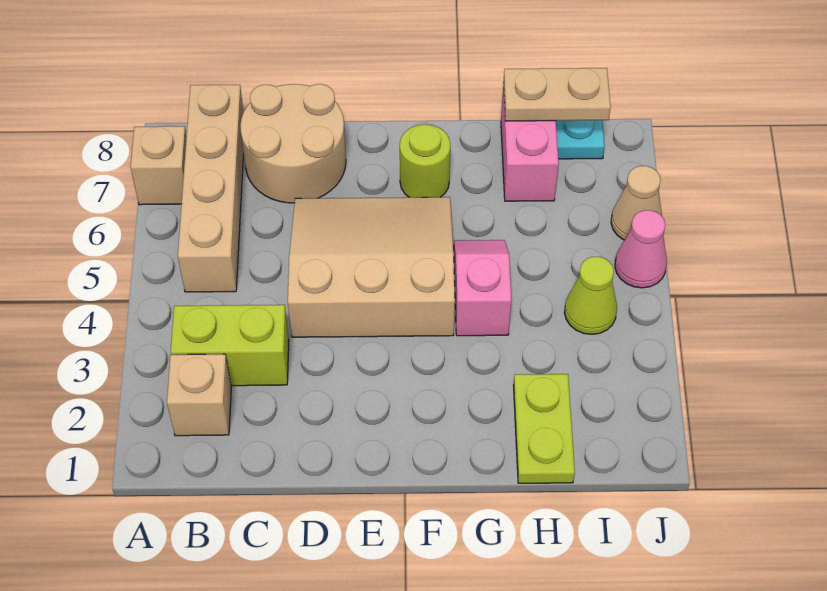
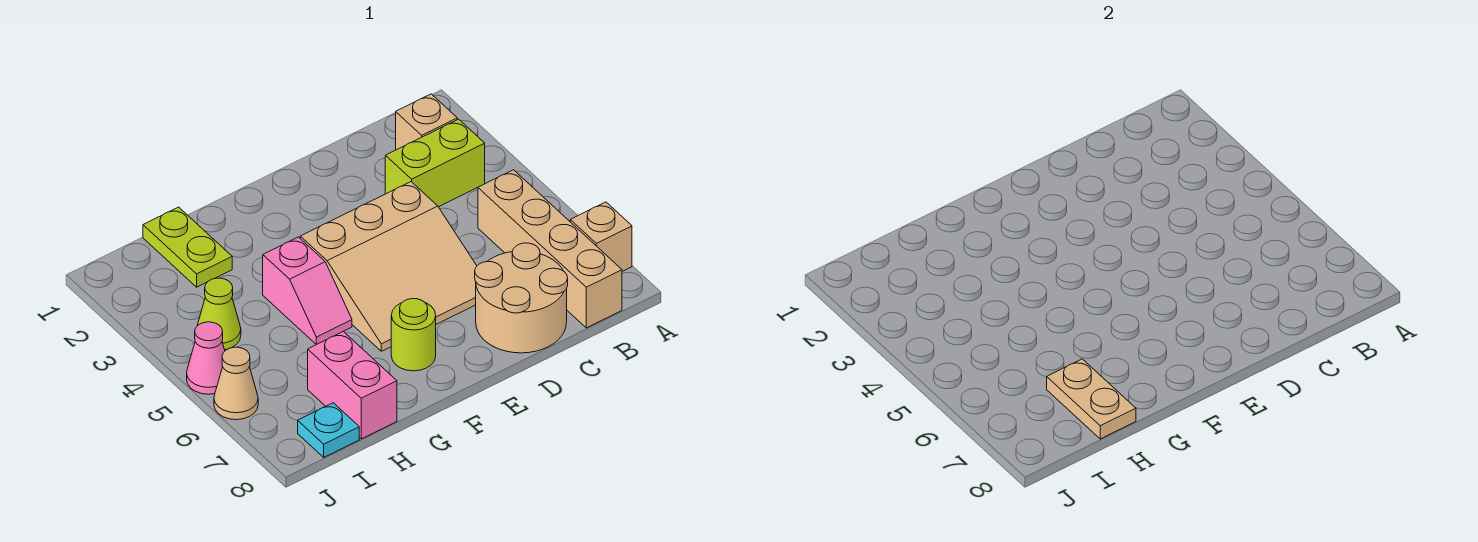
tan plate H8:I8 level 2 -> tan plate H7:H8 level 2

